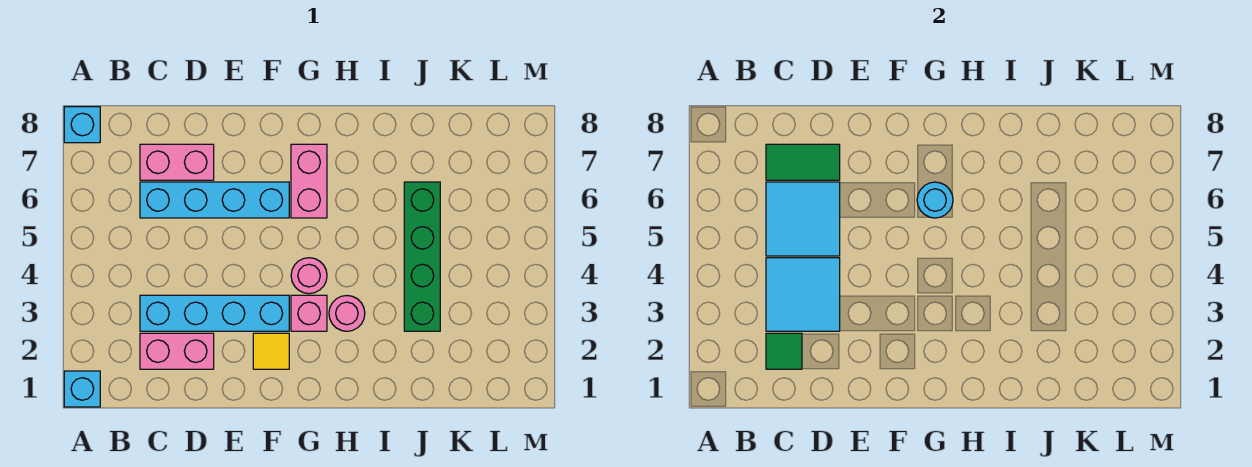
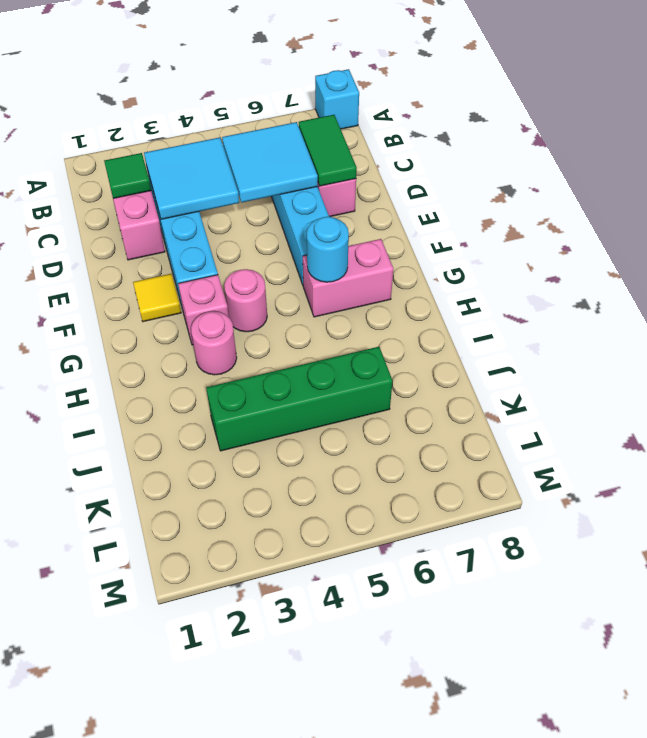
cyan brick A1 level 1 -> none

